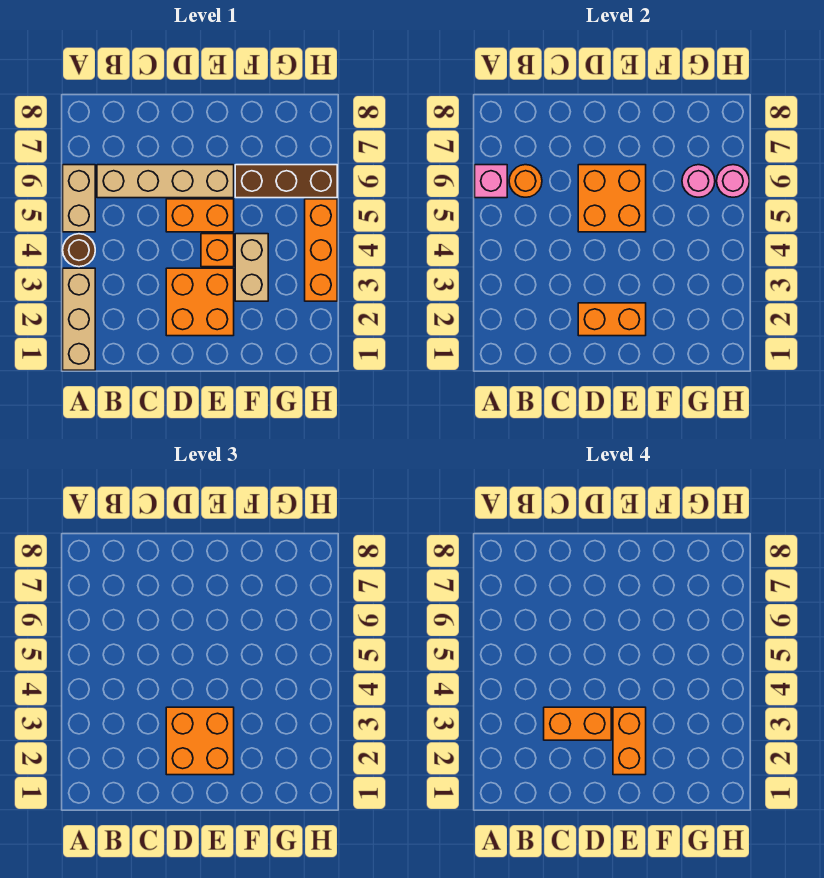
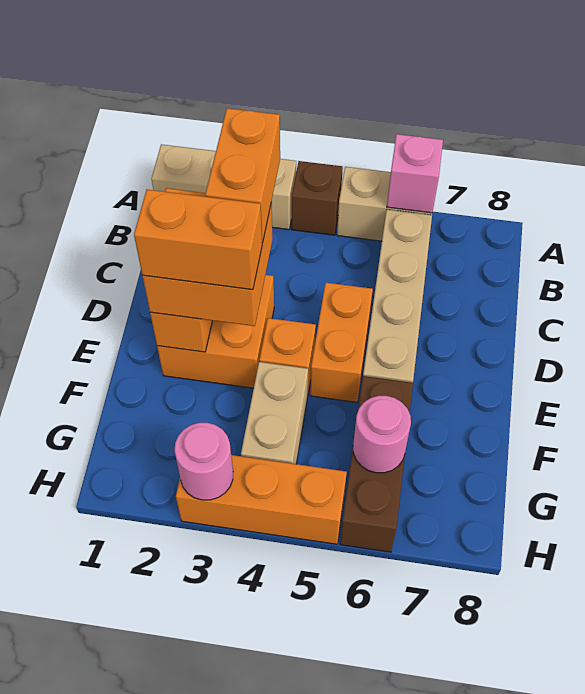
brown round brick A4 level 1 -> brown brick A4 level 1
orange round brick B6 level 2 -> none
orange brick D5:E6 level 2 -> none
tan brick F3:F4 level 1 -> tan brick F4:G4 level 1
pink round brick H6 level 2 -> pink round brick H3 level 2

